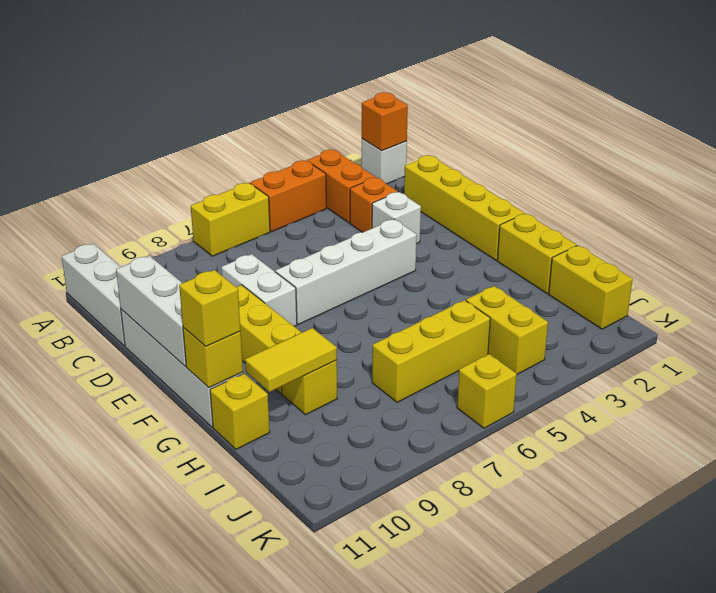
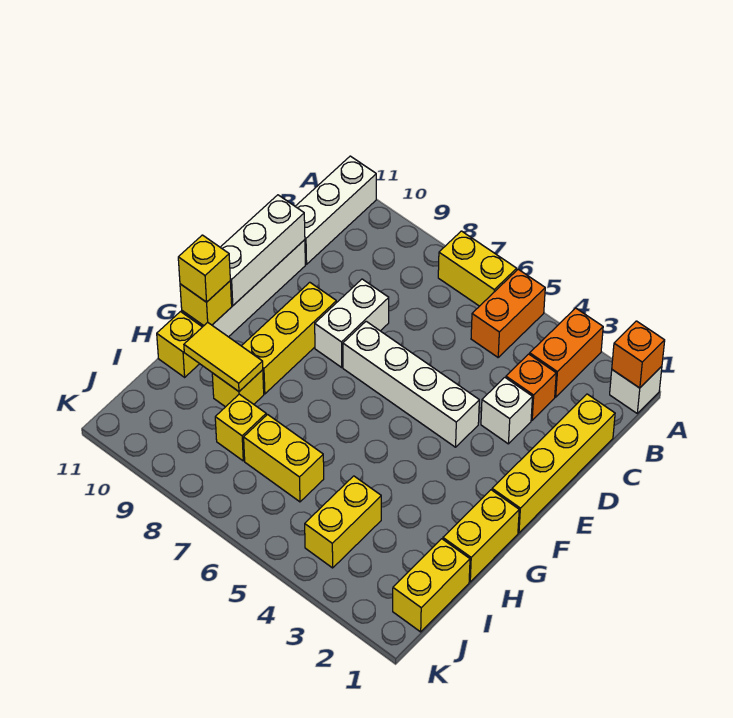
orange brick A4:A5 level 1 -> orange brick A5:B5 level 1
yellow brick I5:I7 level 1 -> yellow brick I6:I7 level 1
yellow brick K6 level 1 -> yellow brick I8 level 1

